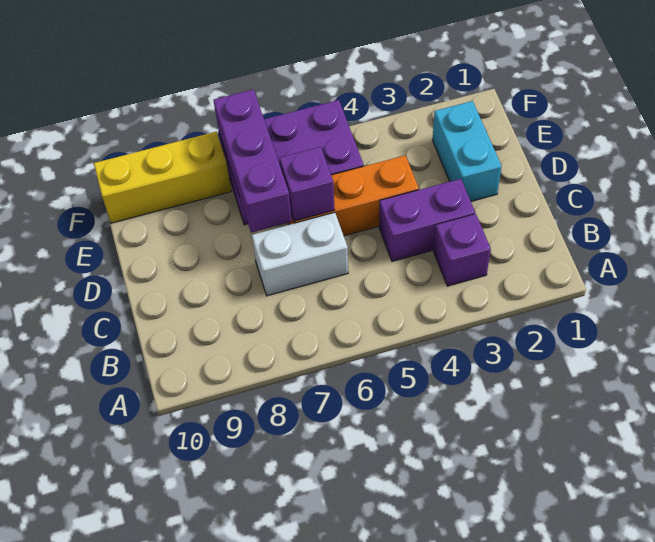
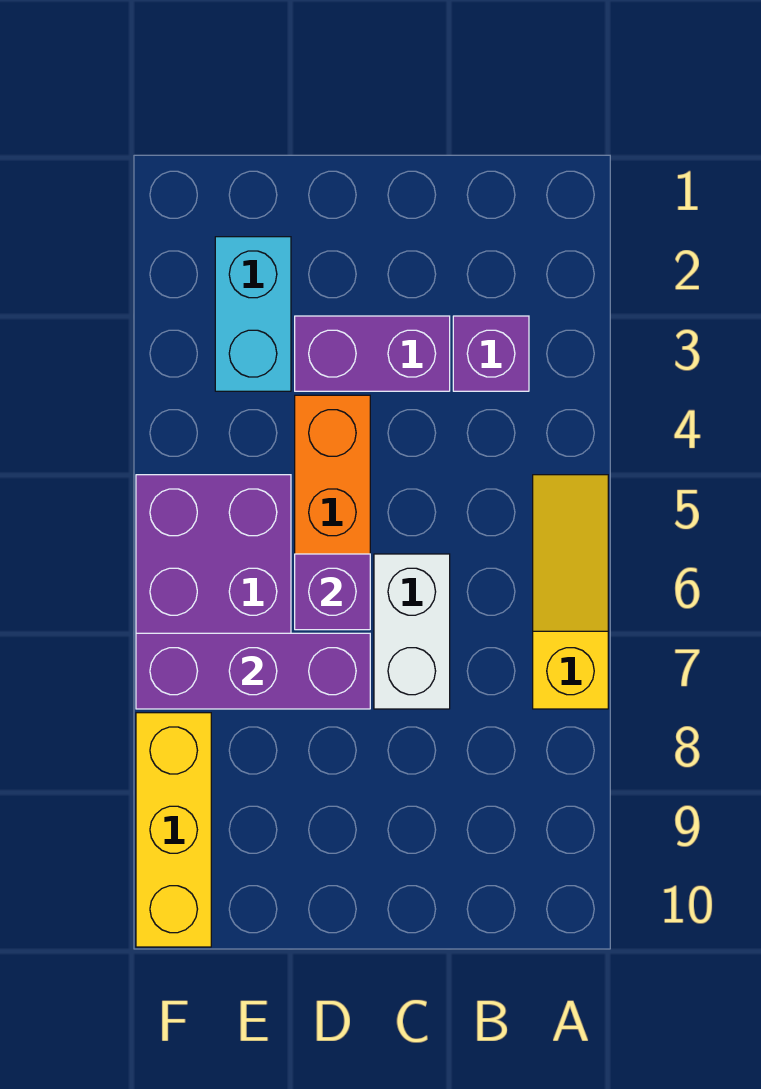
none -> yellow slope A5:A7 level 1 top 7
purple brick C3:C4 level 1 -> purple brick C3:D3 level 1
cyan brick D2:E2 level 1 -> cyan brick E2:E3 level 1

